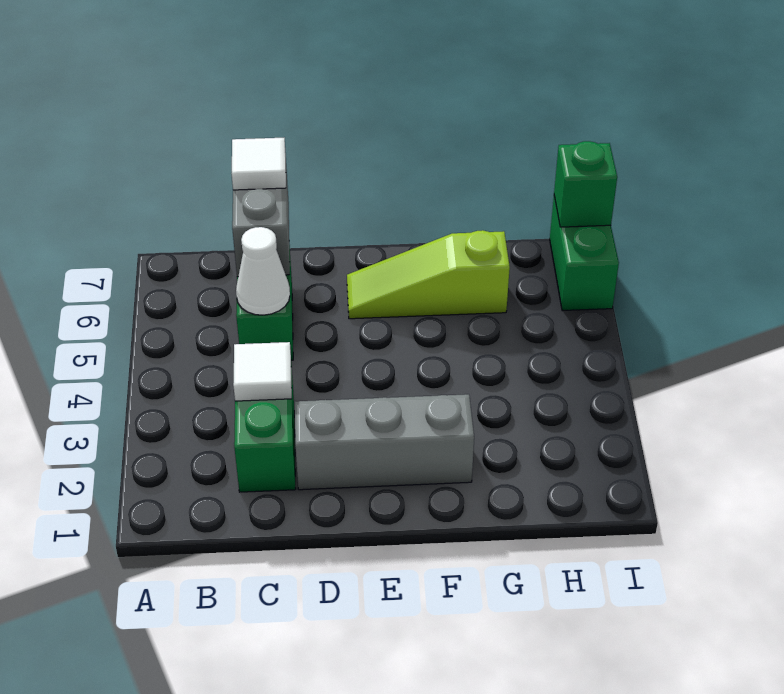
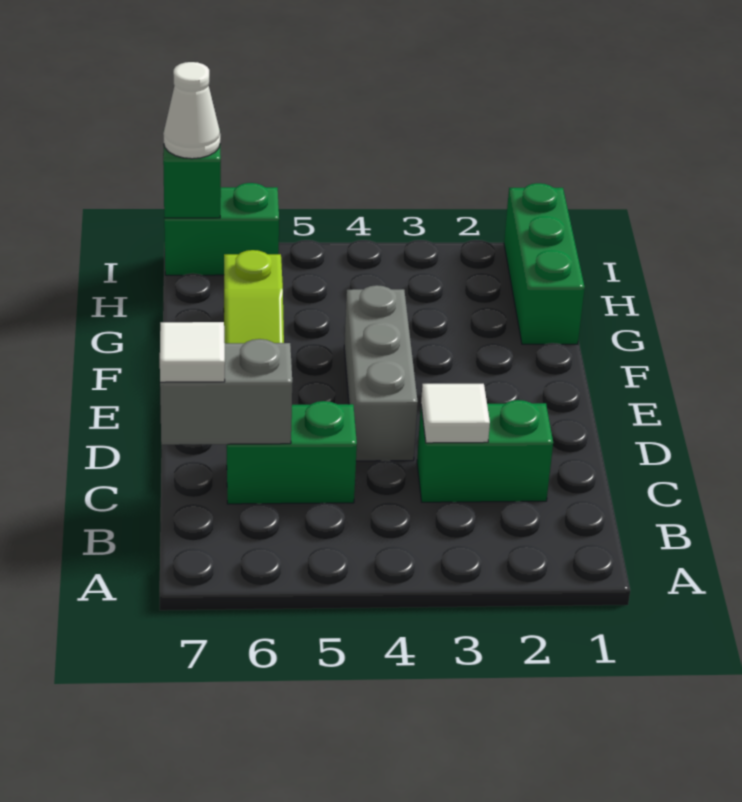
white cone C5 level 2 -> white cone I7 level 3
grey brick D2:F2 level 1 -> grey brick D4:F4 level 1
none -> green brick G1:I1 level 1

